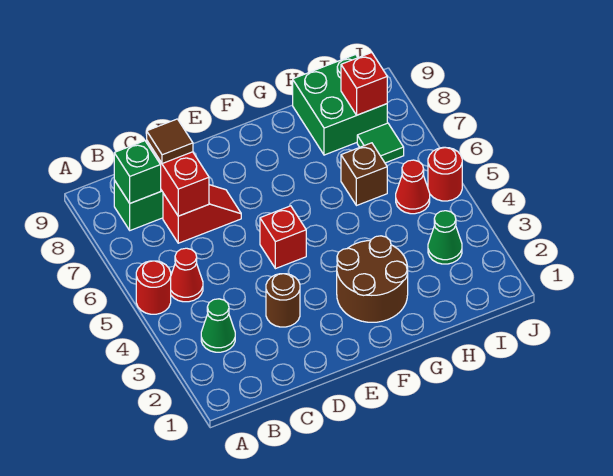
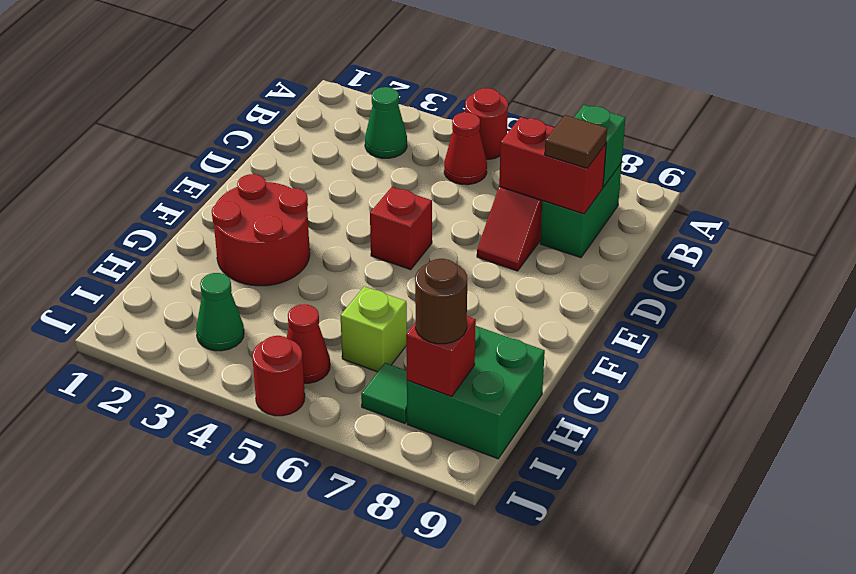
brown round brick D3 level 1 -> brown round brick I8 level 3
brown round brick F2:G3 level 1 -> red round brick F2:G3 level 1
brown brick H6 level 1 -> lime brick H6 level 1

